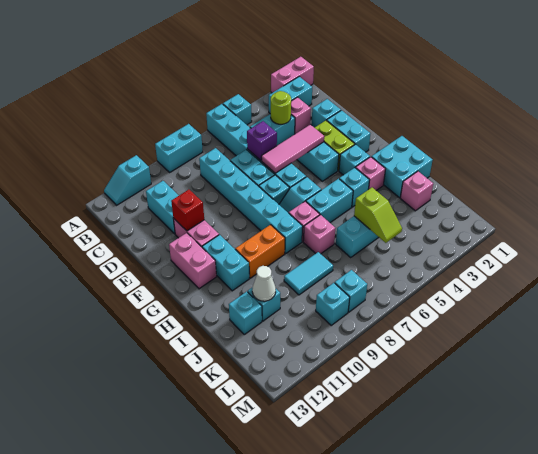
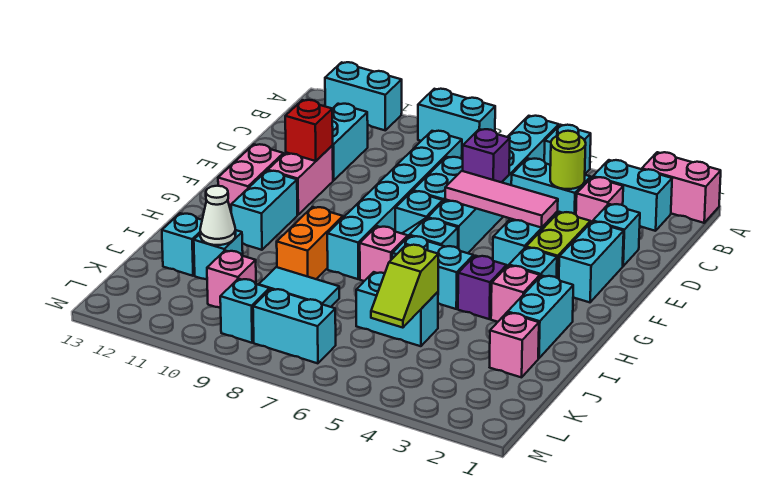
cyan slope A11:A12 level 1 top 11 -> cyan brick A11:A12 level 1
cyan brick H1:I2 level 1 -> cyan brick H2:I2 level 1
cyan brick H4 level 1 -> purple brick H4 level 1
orange brick H9:H10 level 1 -> orange brick H9:I9 level 1
pink brick I7 level 1 -> pink brick K10 level 1
cyan brick L8 level 1 -> cyan brick L7:L8 level 1

